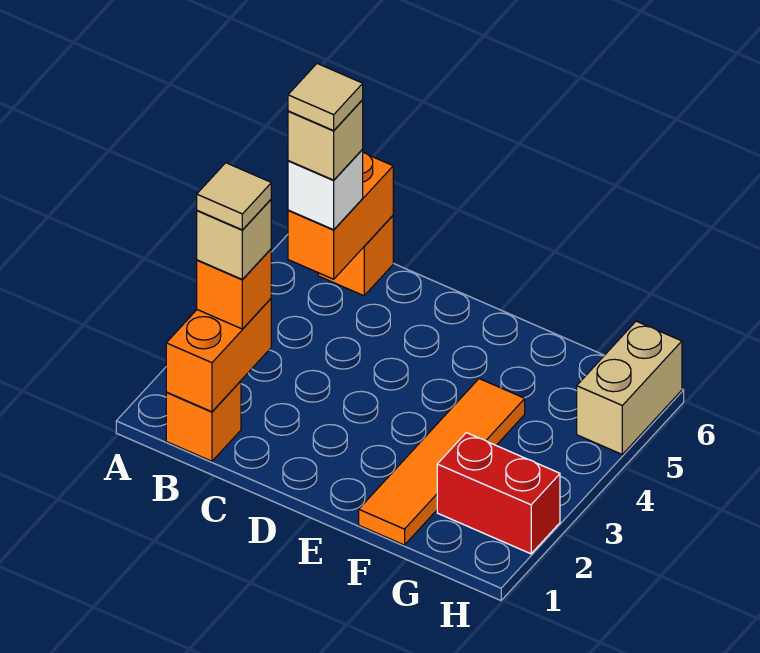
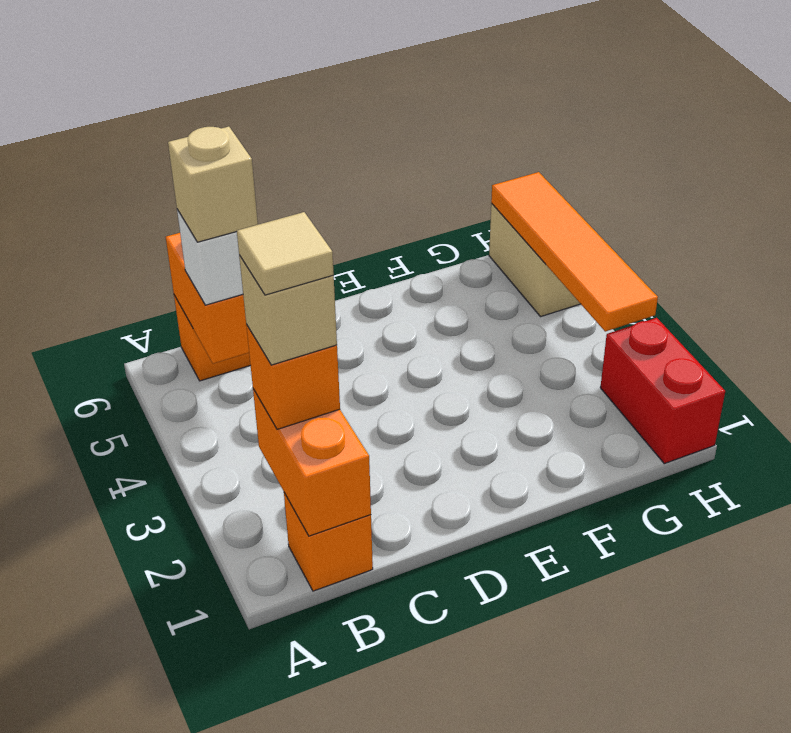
tan tile B5 level 5 -> none
orange tile F1:F4 level 1 -> orange tile H3:H6 level 2
red brick G2:H2 level 1 -> red brick H1:H2 level 1

